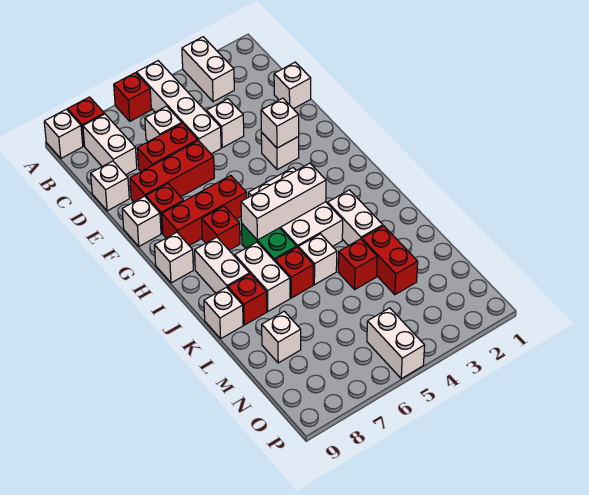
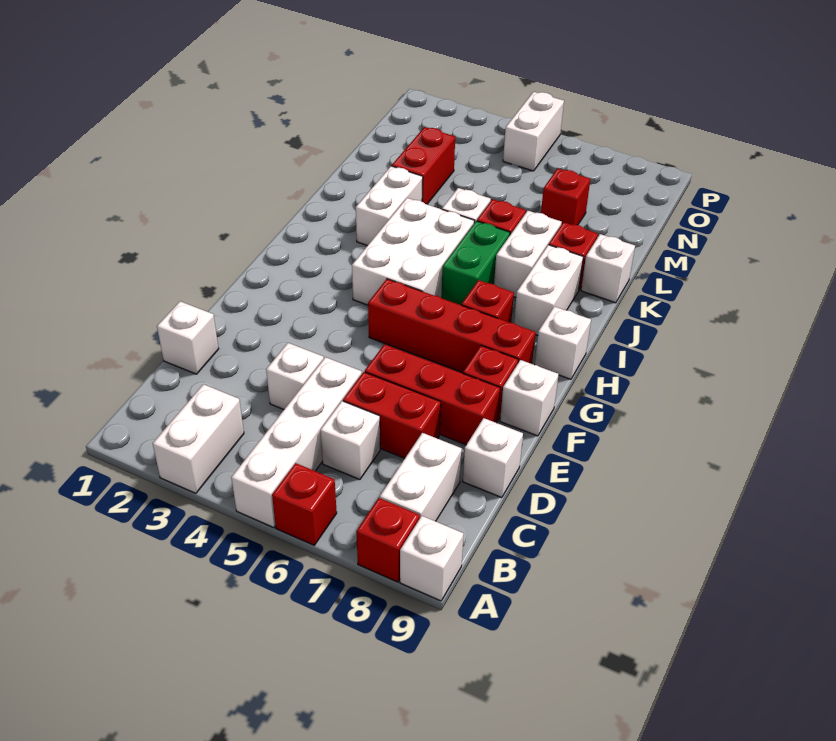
white brick F3 level 1 -> none
white brick F3 level 2 -> none
red brick G6:G8 level 1 -> red brick G5:G8 level 1
white brick I4:I6 level 2 -> none
red brick L4 level 1 -> red brick M7 level 1
white brick M8 level 1 -> none

